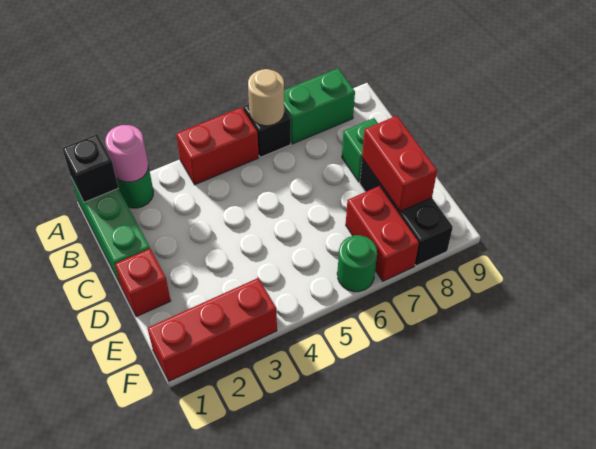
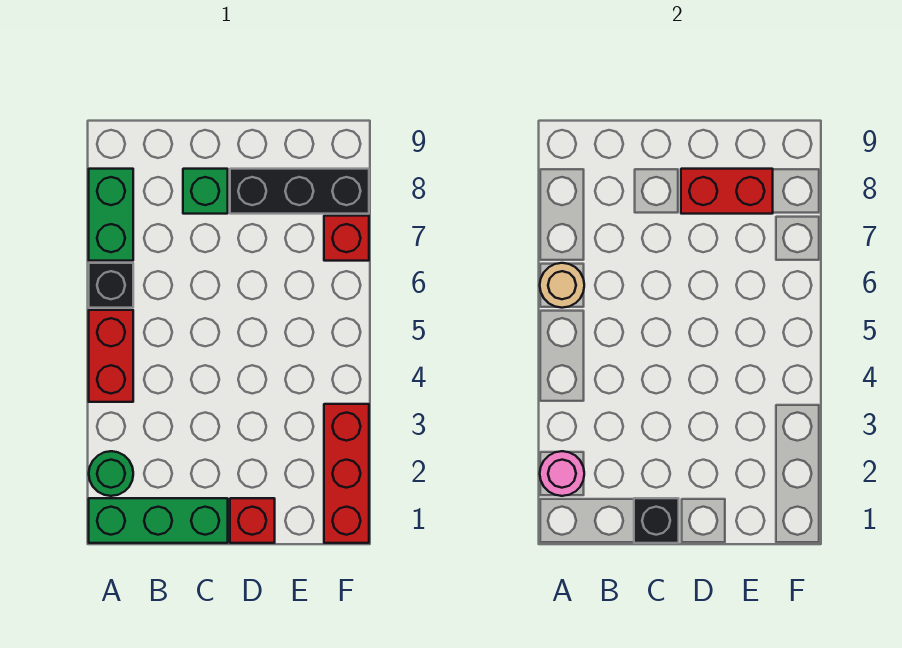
black brick A1 level 2 -> black brick C1 level 2
red brick E7:F7 level 1 -> red brick F7 level 1
green round brick F6 level 1 -> none

